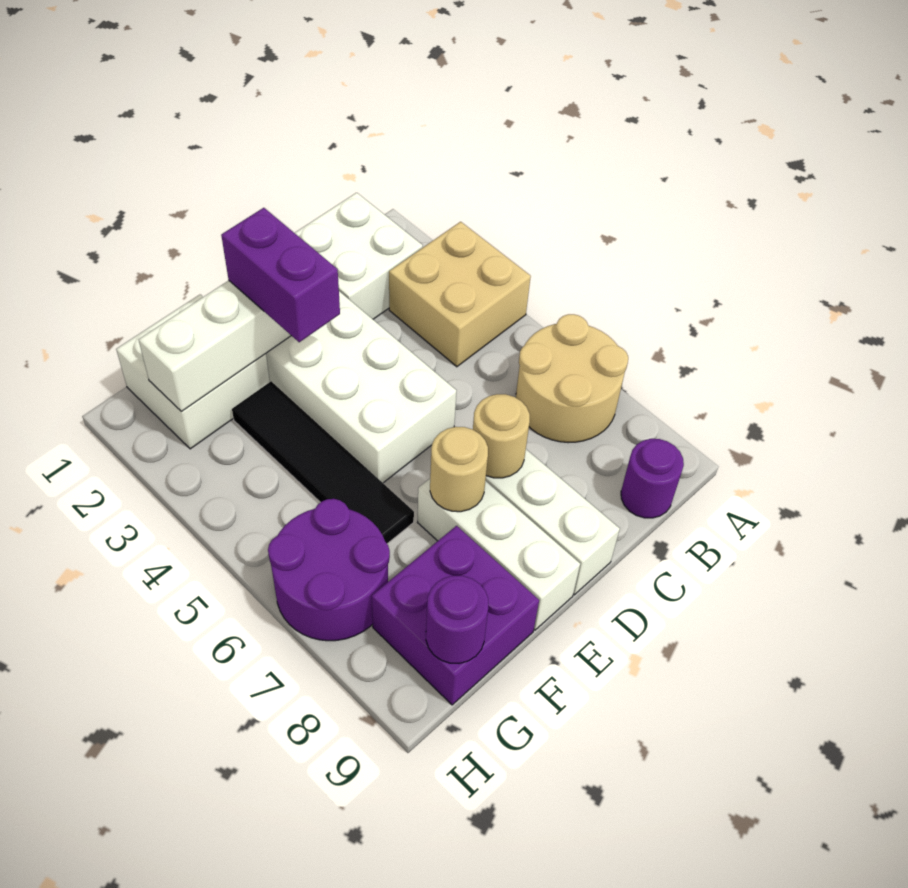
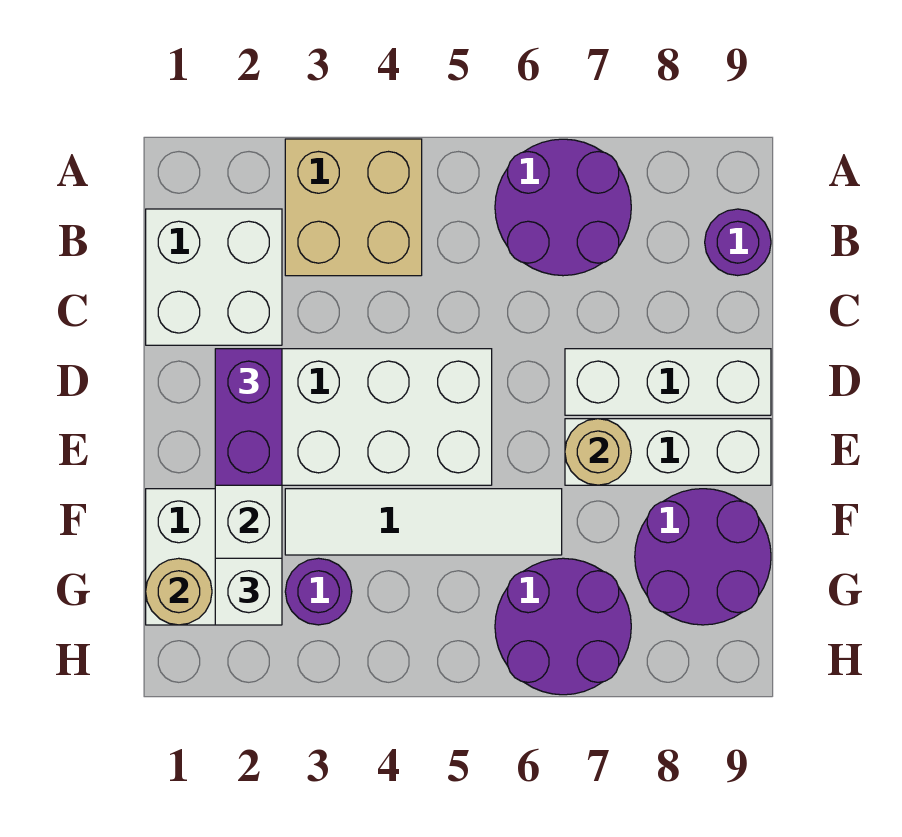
tan round brick A6:B7 level 1 -> purple round brick A6:B7 level 1
tan round brick D7 level 2 -> tan round brick G1 level 2
purple brick E2:E3 level 3 -> purple brick D2:E2 level 3
black tile F3:F6 level 1 -> white tile F3:F6 level 1
purple brick F8:G9 level 1 -> purple round brick F8:G9 level 1
none -> white brick G2 level 3
purple round brick G9 level 2 -> purple round brick G3 level 1

